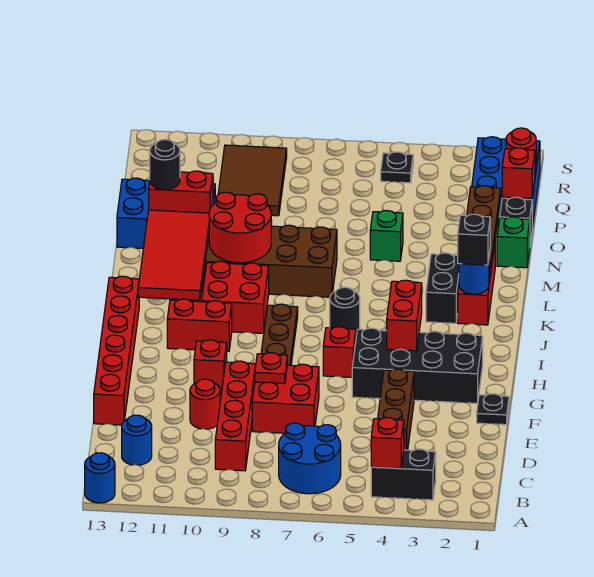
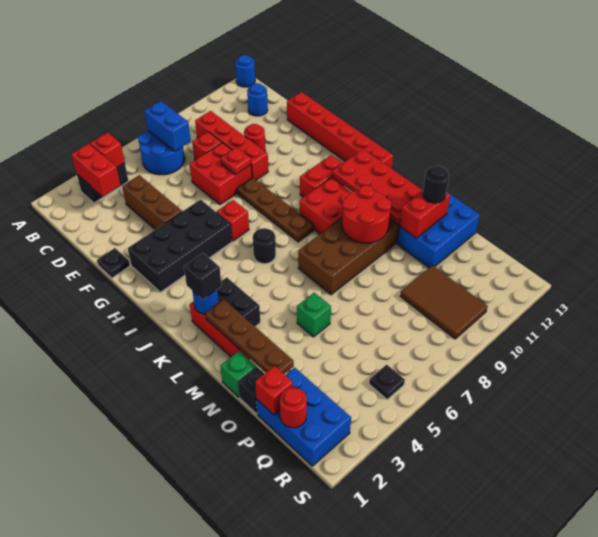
none -> blue brick B7:C7 level 2
red brick G10 level 1 -> red brick D8 level 1
red brick H4:I4 level 2 -> red brick B3:C3 level 2
red tile J11:M12 level 2 -> red plate J11:M12 level 2

